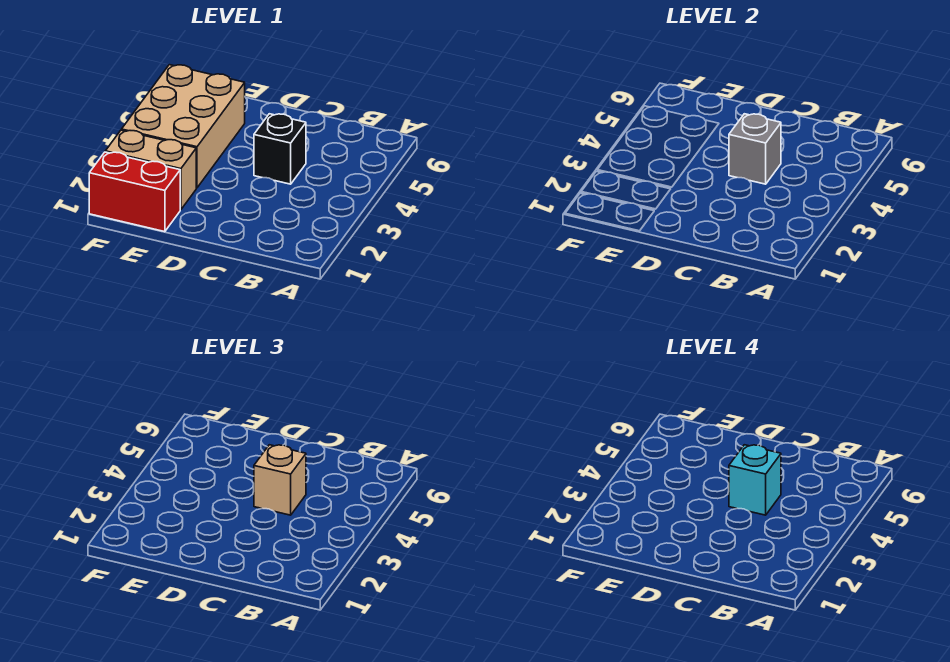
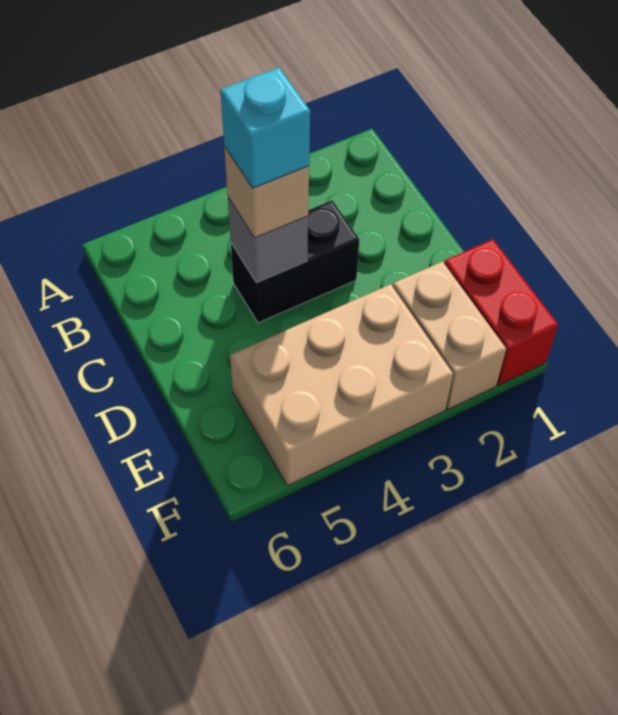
black brick C4 level 1 -> black brick C3:C4 level 1

